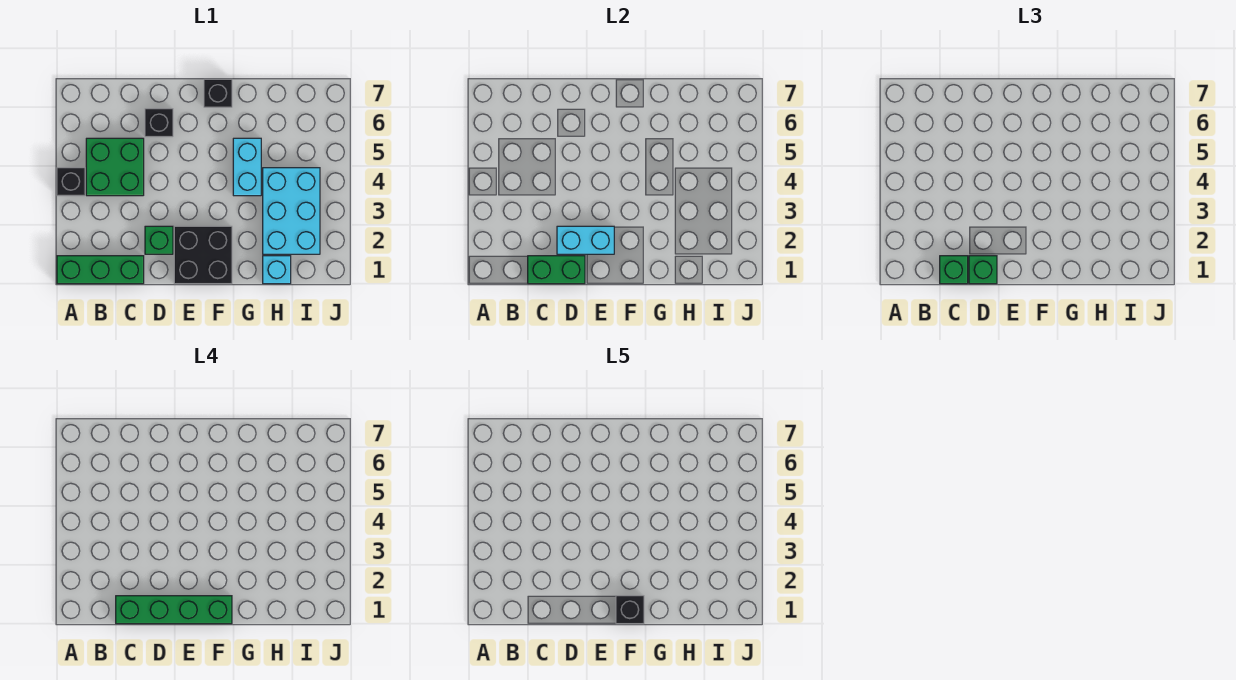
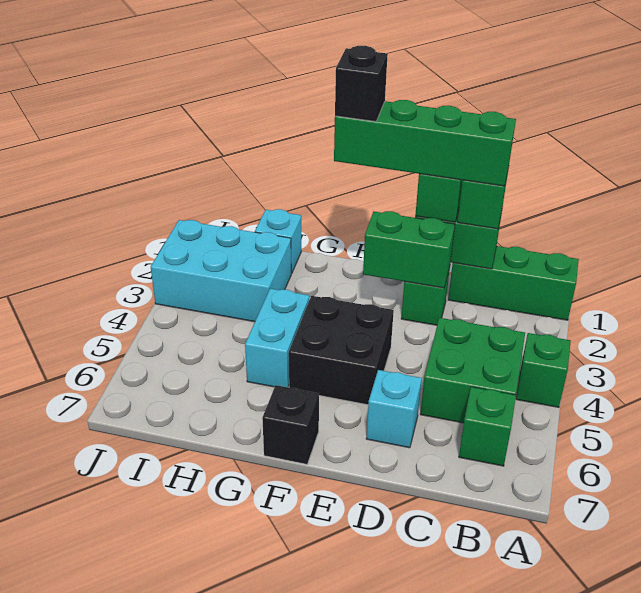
black brick A4 level 1 -> green brick A4 level 1
none -> green brick B6 level 1
cyan brick D2:E2 level 2 -> green brick D2:E2 level 2
black brick D6 level 1 -> cyan brick D6 level 1
black brick E1:F2 level 1 -> black brick E4:F5 level 1
cyan brick H2:I4 level 1 -> cyan brick H2:J3 level 1

